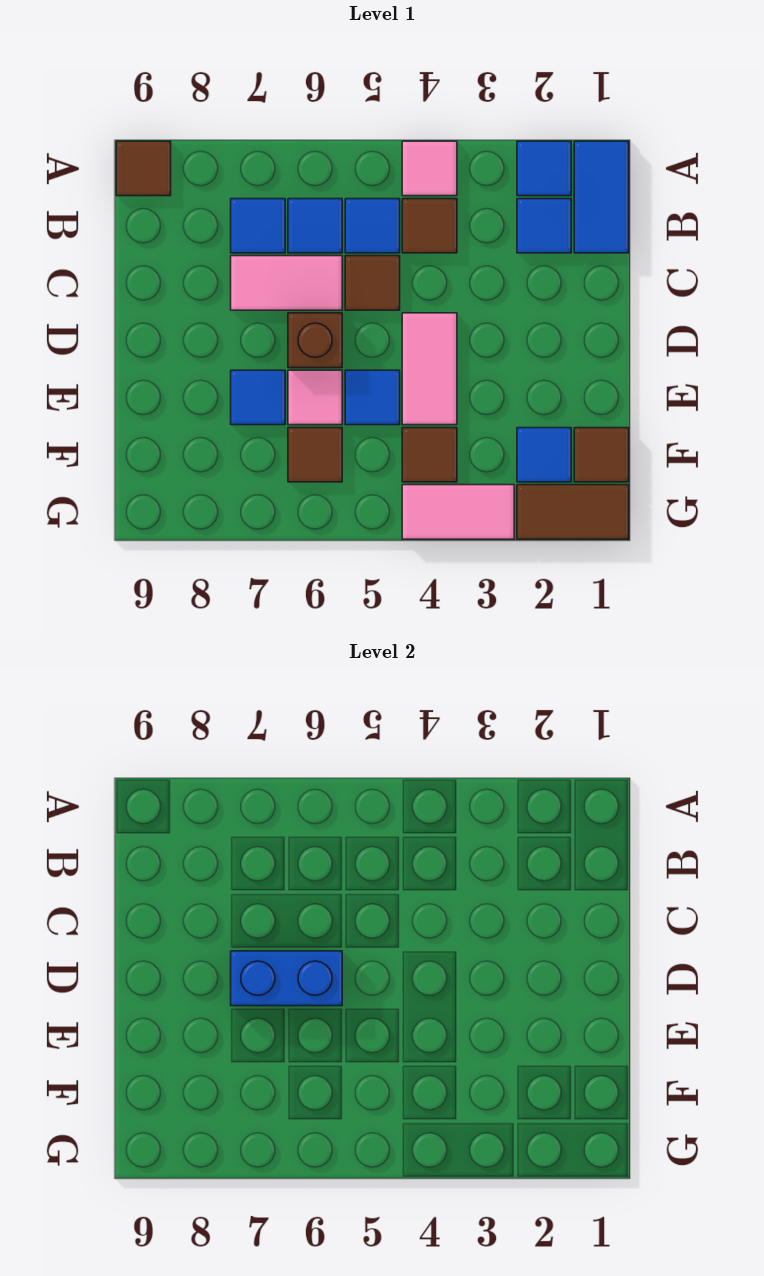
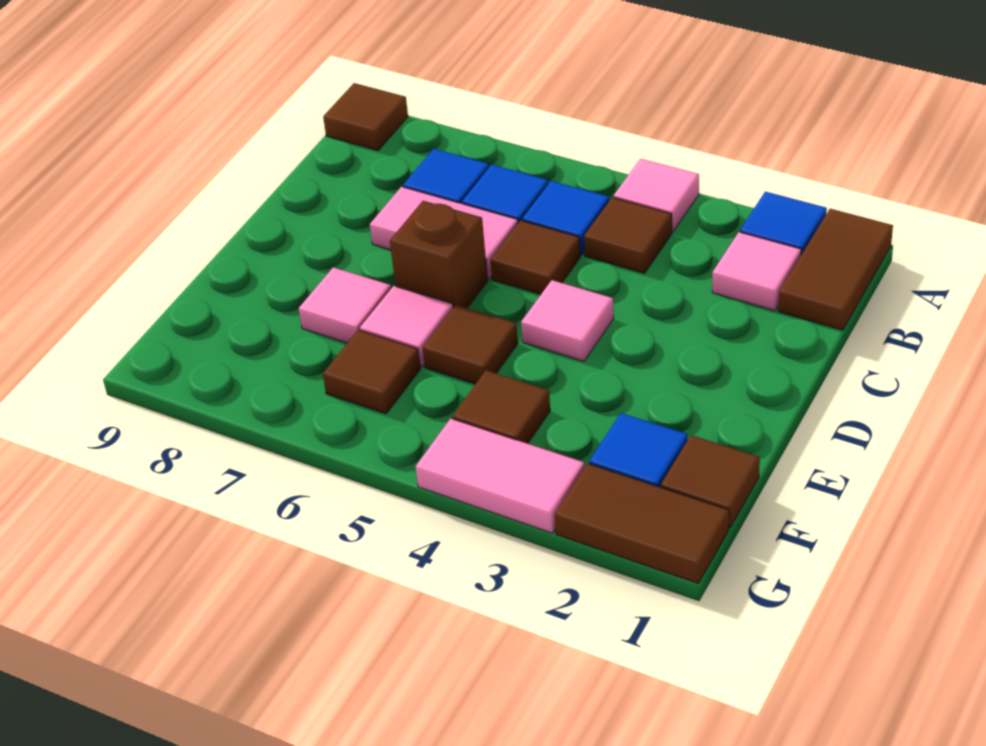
blue tile A1:B1 level 1 -> brown tile A1:B1 level 1
blue tile B2 level 1 -> pink tile B2 level 1
pink tile D4:E4 level 1 -> pink tile D4 level 1
blue brick D6:D7 level 2 -> none
blue tile E5 level 1 -> brown tile E5 level 1
blue tile E7 level 1 -> pink tile E7 level 1

